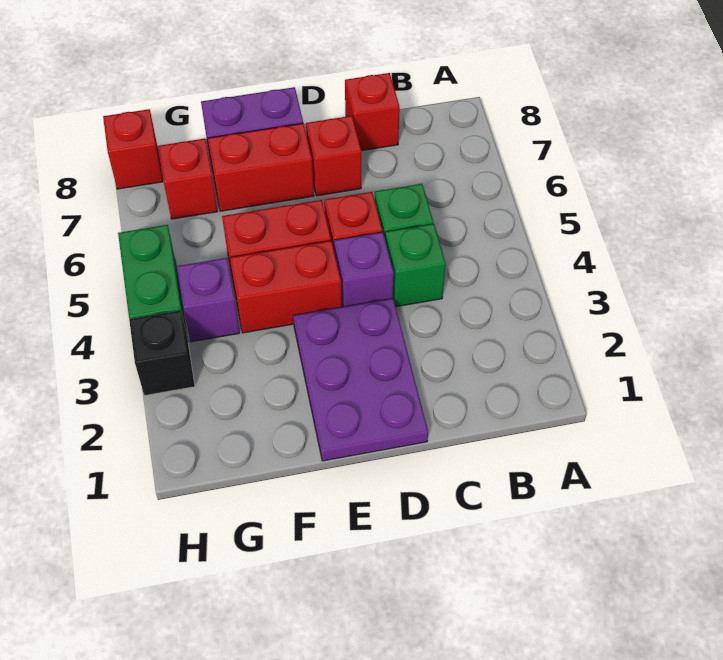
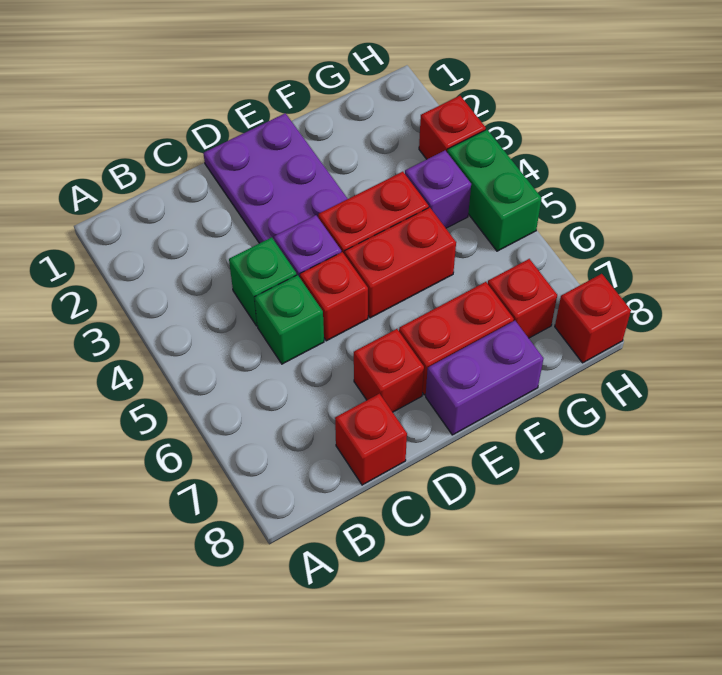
black brick H3 level 1 -> red brick H3 level 1

